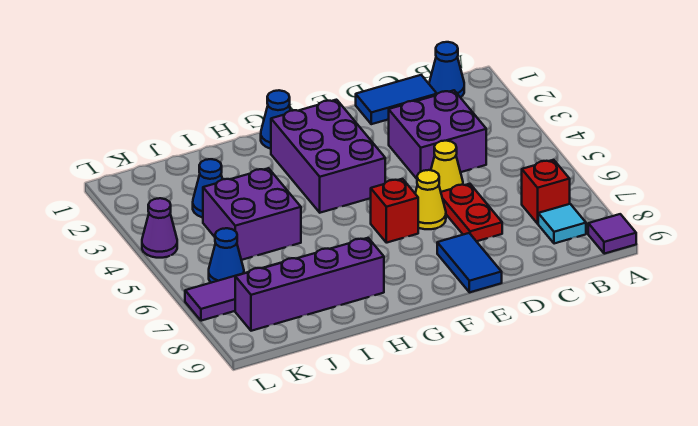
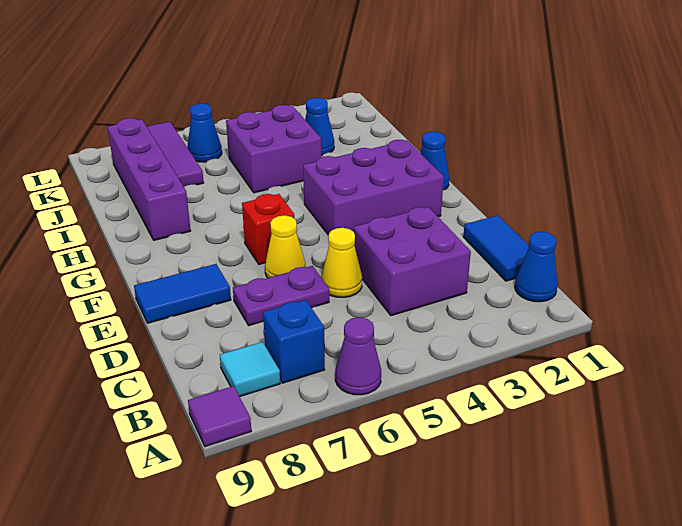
red brick B7 level 1 -> blue brick B7 level 1
red plate D6:D7 level 1 -> purple plate D6:D7 level 1
purple cone L4 level 1 -> purple cone A6 level 1

